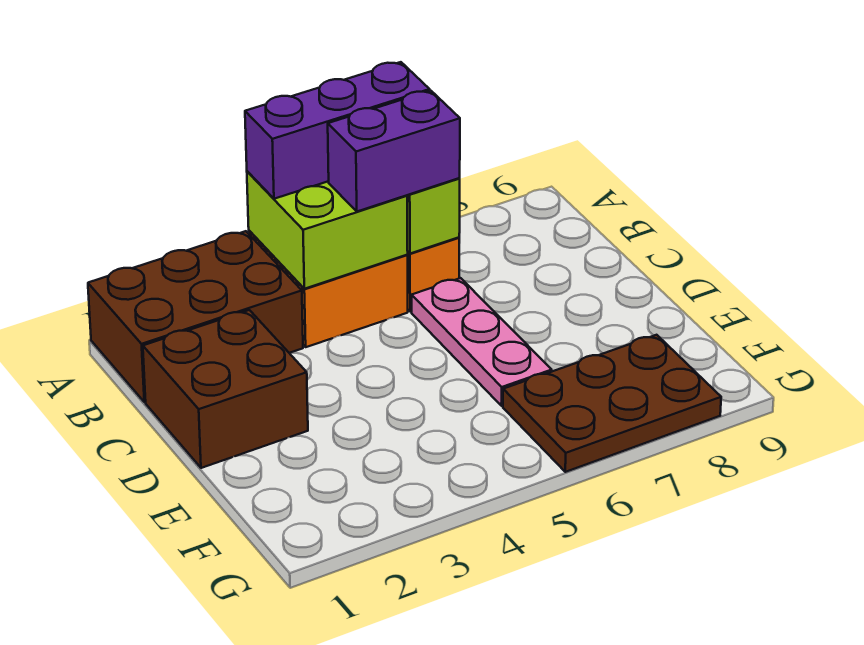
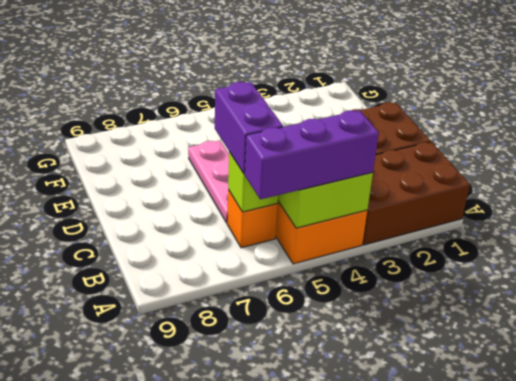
purple brick B5:B6 level 3 -> purple brick B6:C6 level 3
brown plate F6:G8 level 1 -> none

